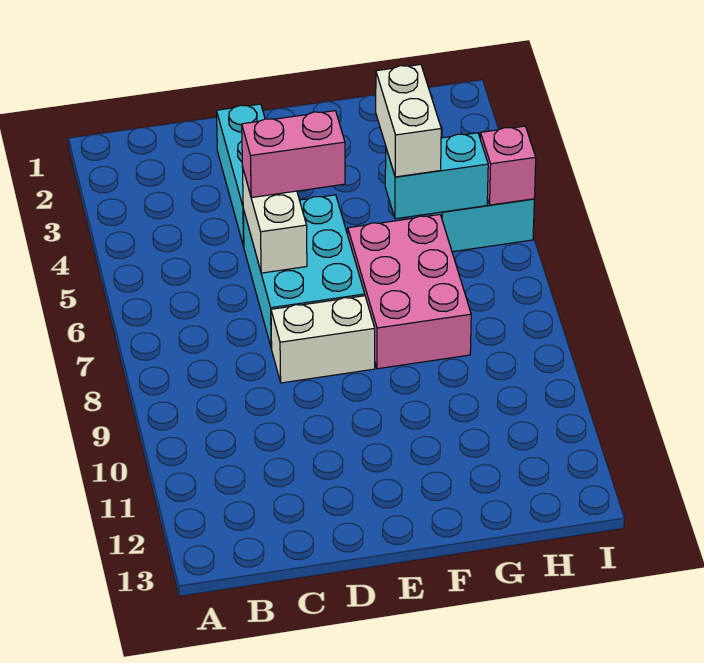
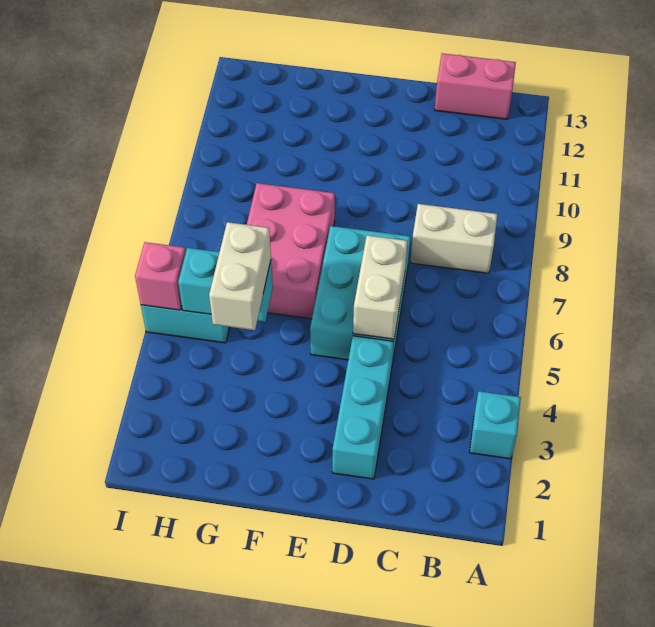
none -> cyan brick A3 level 1
pink brick D5:E5 level 3 -> pink brick B13:C13 level 1
white brick D8:E8 level 1 -> white brick B8:C8 level 1

